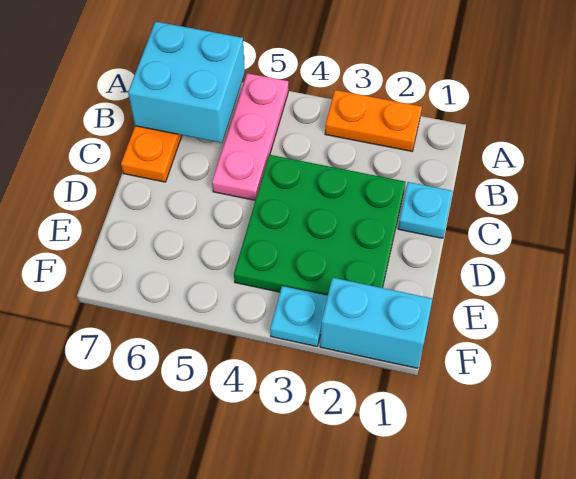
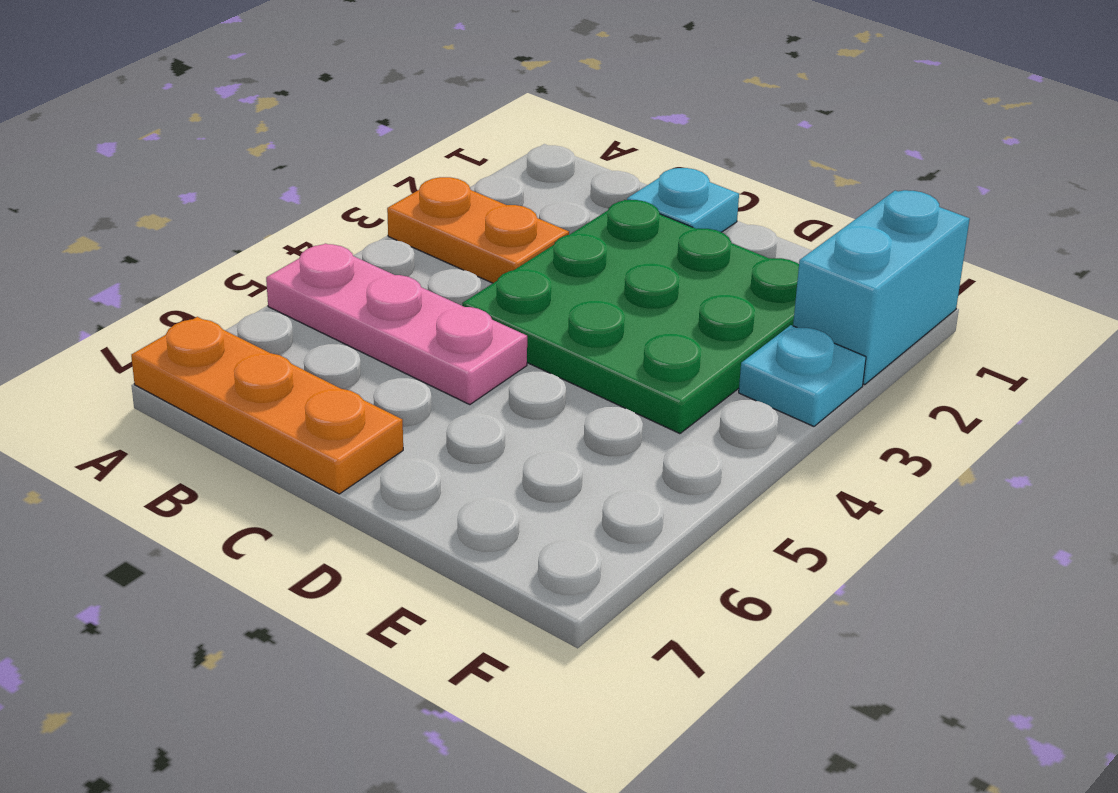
orange plate A2:A3 level 1 -> orange plate A3:B3 level 1
cyan brick A6:B7 level 2 -> none

